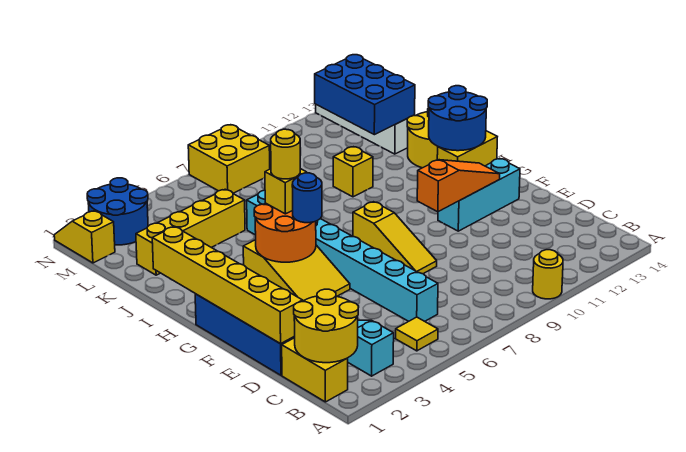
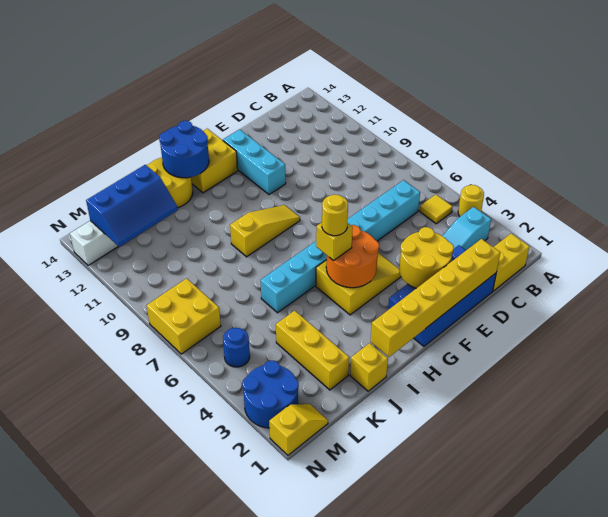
yellow round brick A10 level 1 -> yellow round brick A4 level 1
yellow round brick B1:C2 level 2 -> yellow round brick E2:F3 level 2
yellow slope E8:G8 level 1 top G -> yellow slope G9:I9 level 1 top I
orange slope F10:F12 level 2 top 10 -> none
blue round brick G5 level 3 -> blue round brick M5 level 1
yellow brick H13:H14 level 1 -> yellow brick G13:H14 level 1
yellow brick J10 level 1 -> yellow brick J1 level 1
yellow brick K2:K5 level 1 -> yellow brick K2:K4 level 1
blue brick K12:M13 level 2 -> blue slope K12:M13 level 2 top 13
yellow slope M1:N1 level 1 top M -> yellow slope M1:N1 level 1 top N

